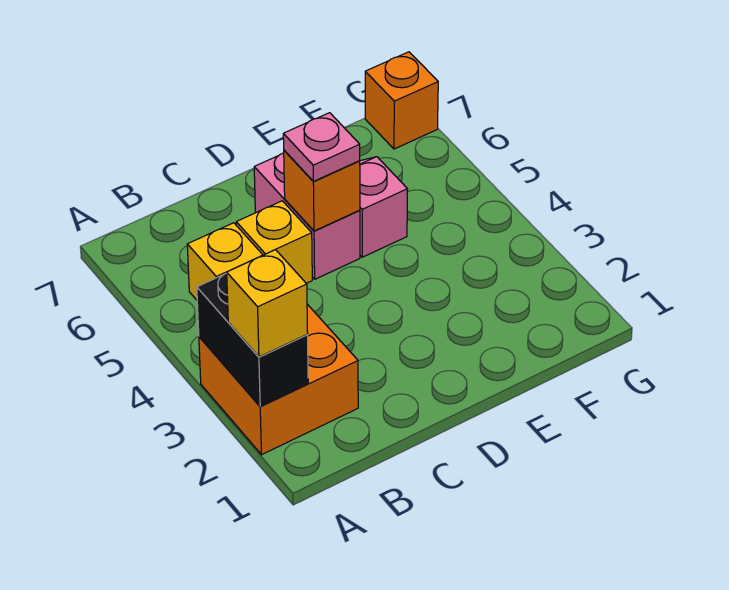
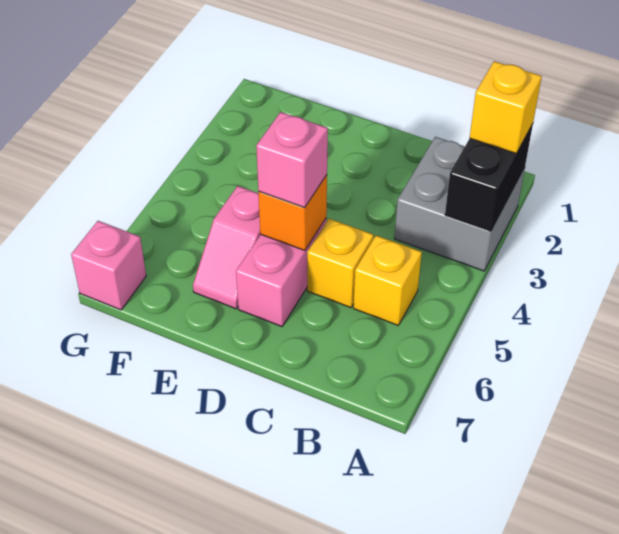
orange brick A2:B3 level 1 -> grey brick A2:B3 level 1
pink plate D5 level 3 -> pink brick D5 level 3
orange brick G7 level 1 -> pink brick G7 level 1

